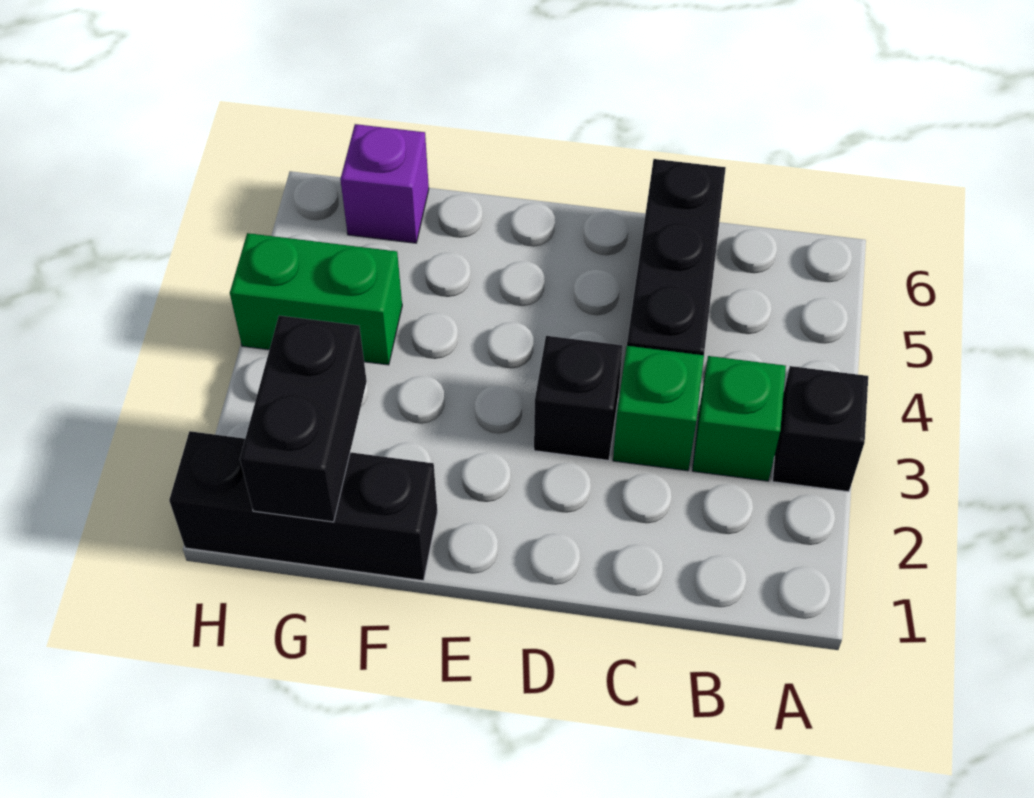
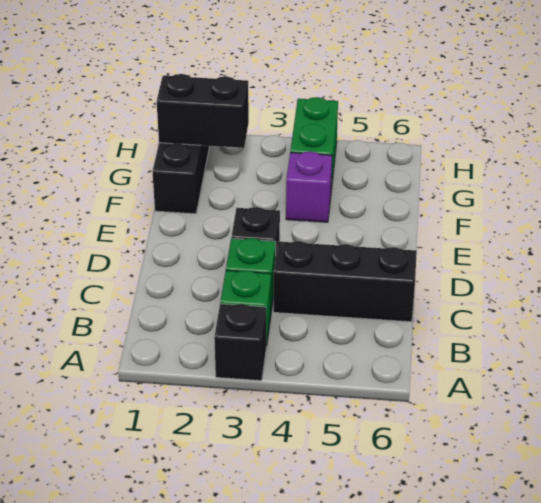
purple brick G6 level 1 -> purple brick F4 level 1

